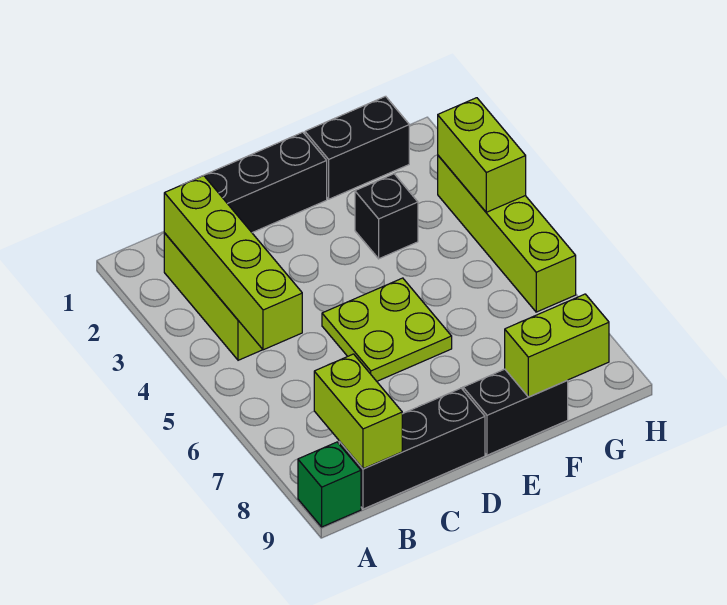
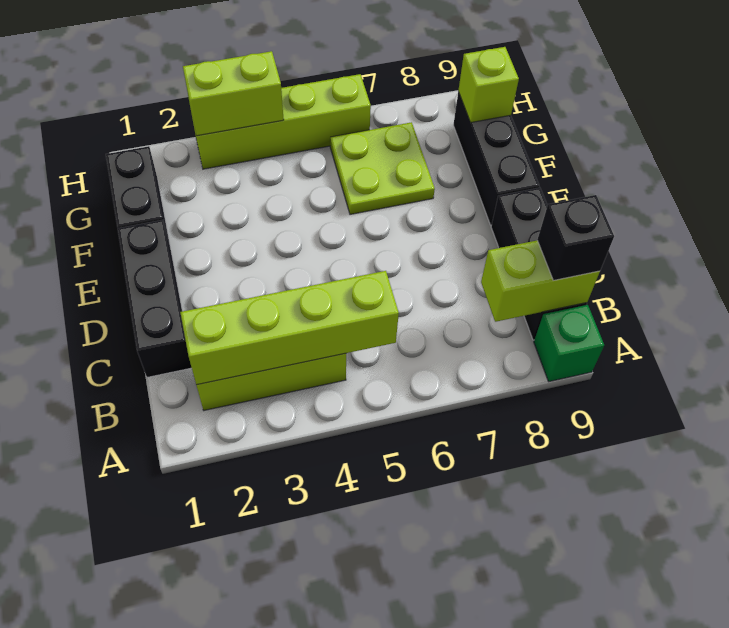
lime plate D5:E6 level 1 -> lime plate F6:G7 level 1
black brick E9:F9 level 1 -> black brick E9:G9 level 1
black brick F3 level 1 -> black brick B9 level 3
lime brick F9:G9 level 2 -> lime brick G9 level 2

